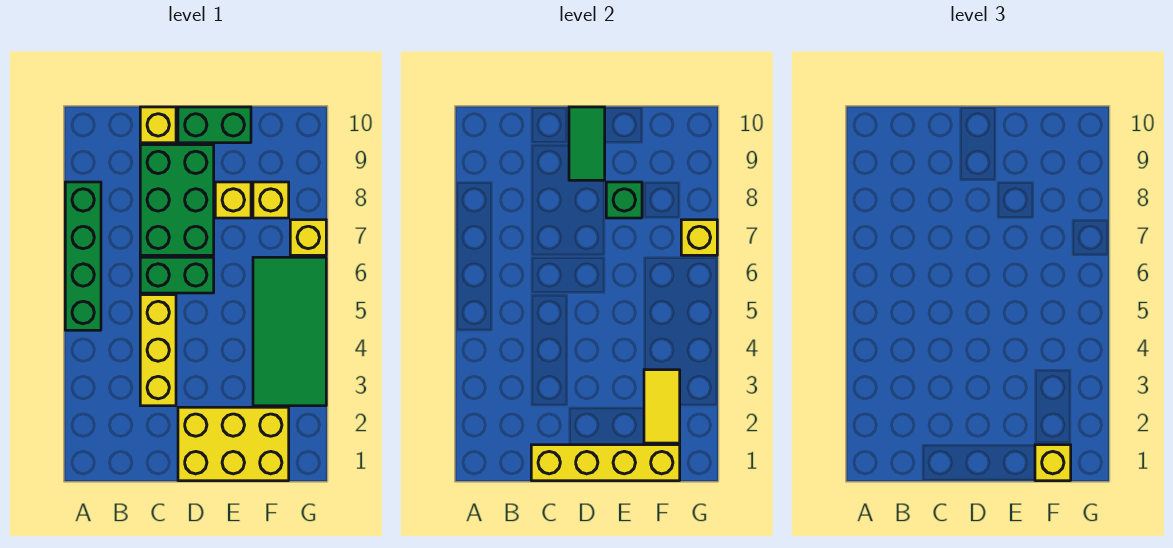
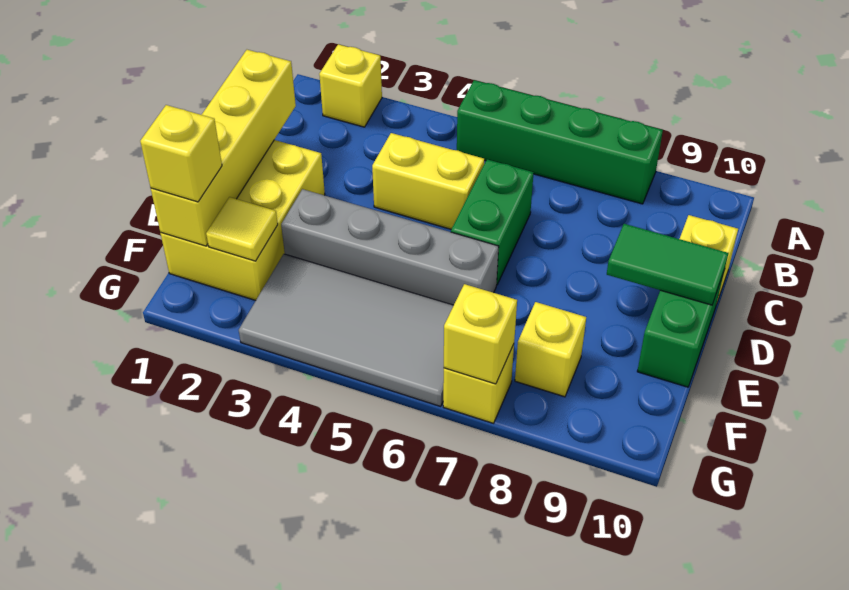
yellow brick C3:C5 level 1 -> yellow brick C4:C5 level 1
green brick C7:D9 level 1 -> none
none -> grey brick E3:E6 level 1
yellow brick E8 level 1 -> yellow brick A2 level 1
green brick E8 level 2 -> none
yellow tile F2:F3 level 2 -> yellow tile F2 level 2
green tile F3:G6 level 1 -> grey tile F3:G6 level 1

